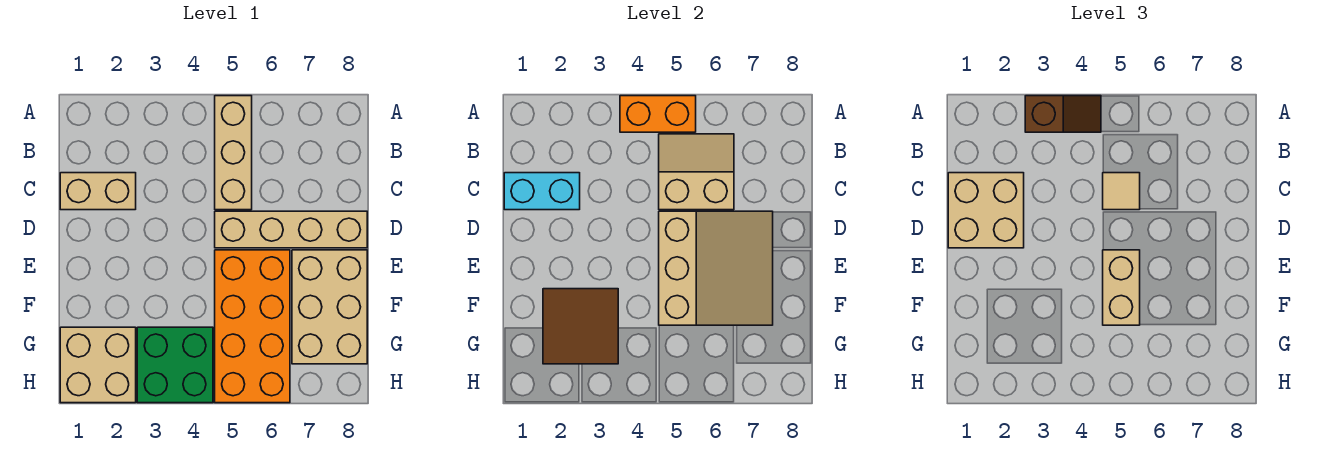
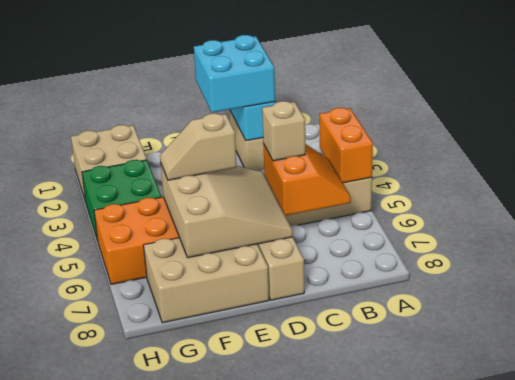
brown slope A3:A4 level 3 top 3 -> none
tan slope B5:C6 level 2 top C -> orange slope B5:C6 level 2 top C
tan brick C1:D2 level 3 -> cyan brick C1:D2 level 3
tan tile C5 level 3 -> tan brick C5 level 3
tan slope D5:F7 level 2 top 5 -> tan slope D5:F7 level 2 top F
tan brick E5:F5 level 3 -> tan slope E5:F5 level 3 top E
brown tile F2:G3 level 2 -> none

